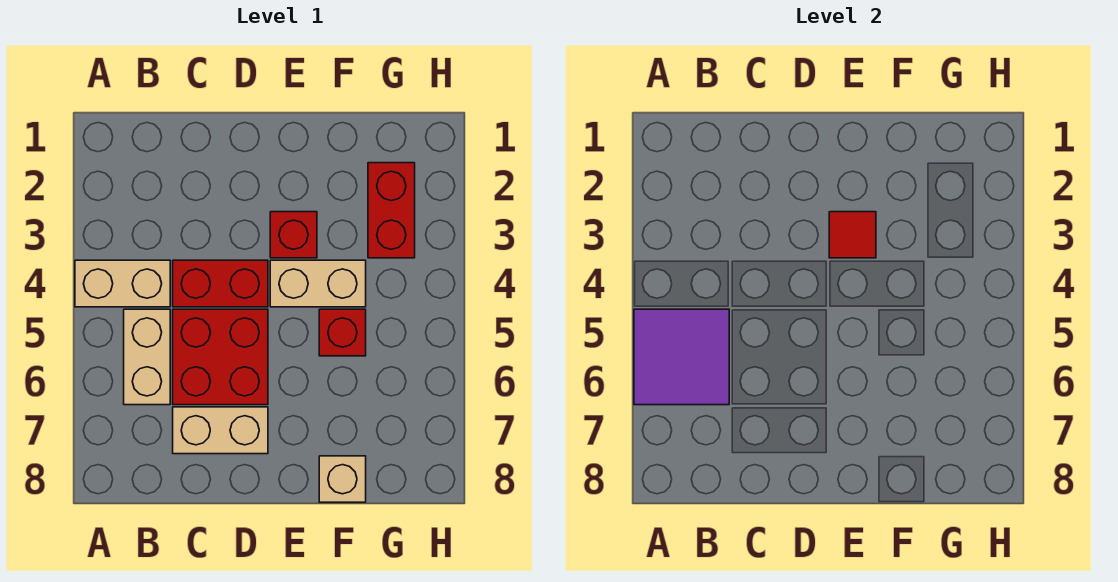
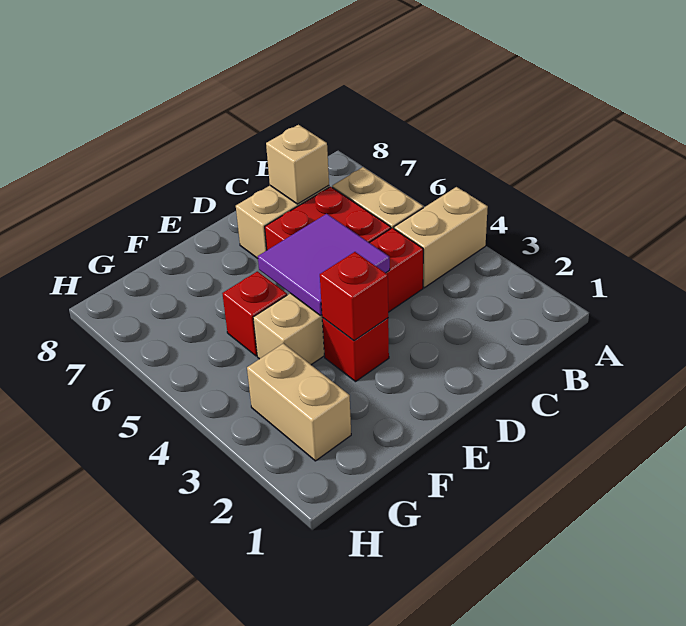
purple tile A5:B6 level 2 -> purple tile D4:E5 level 2
red tile E3 level 2 -> red brick E3 level 2
tan brick F8 level 1 -> tan brick C7 level 2
red brick G2:G3 level 1 -> tan brick G2:G3 level 1

